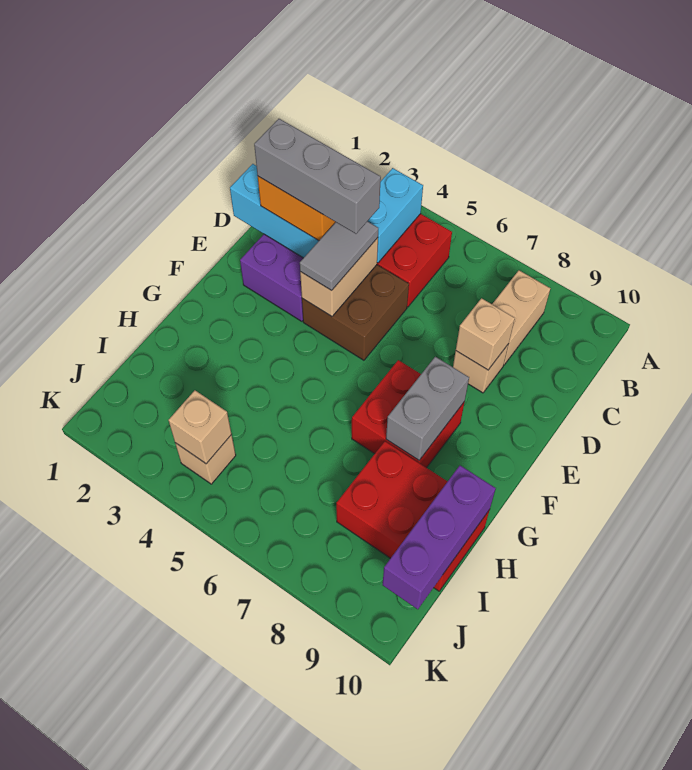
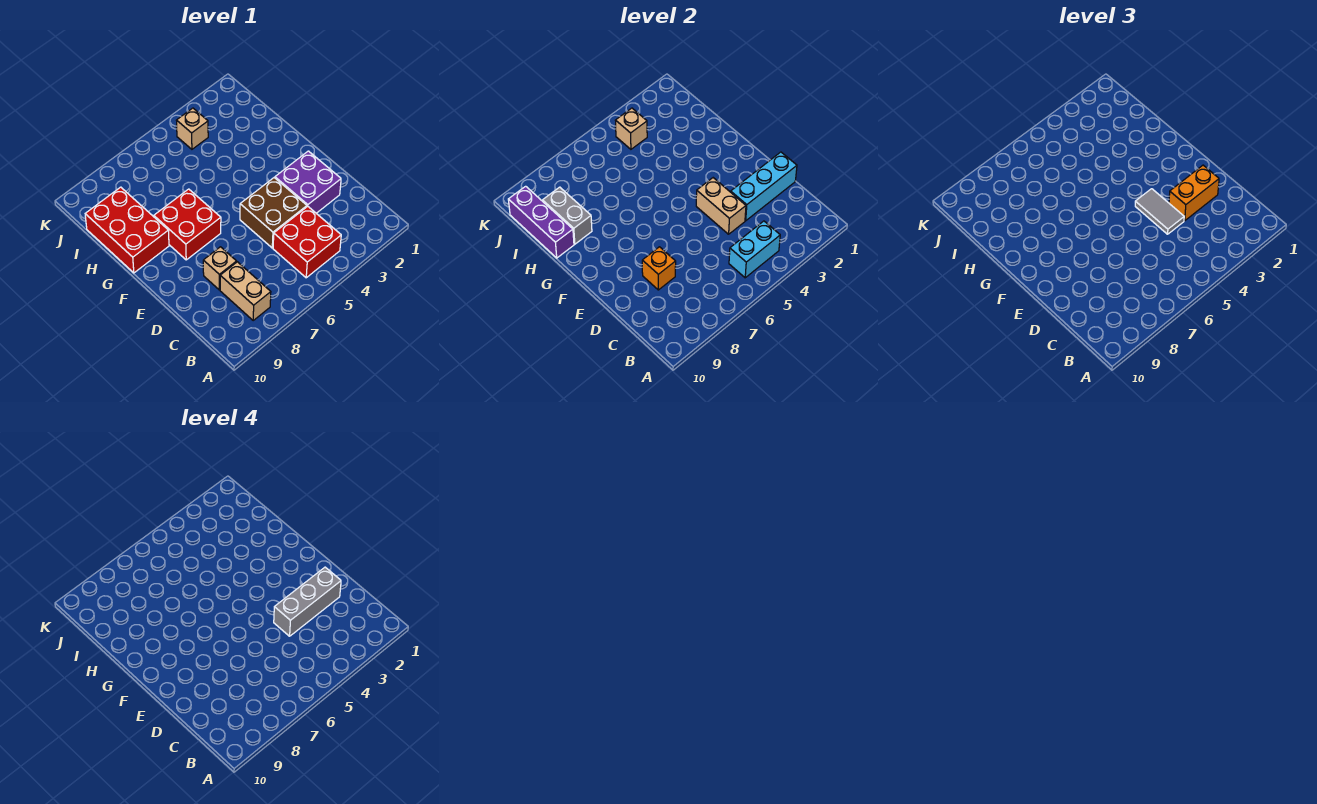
cyan brick B4:C4 level 2 -> cyan brick B4:B5 level 2
tan brick D8 level 2 -> orange brick D8 level 2
grey brick F8:G8 level 2 -> grey brick H9:I9 level 2
red brick H8:I10 level 1 -> red brick G9:I10 level 1

